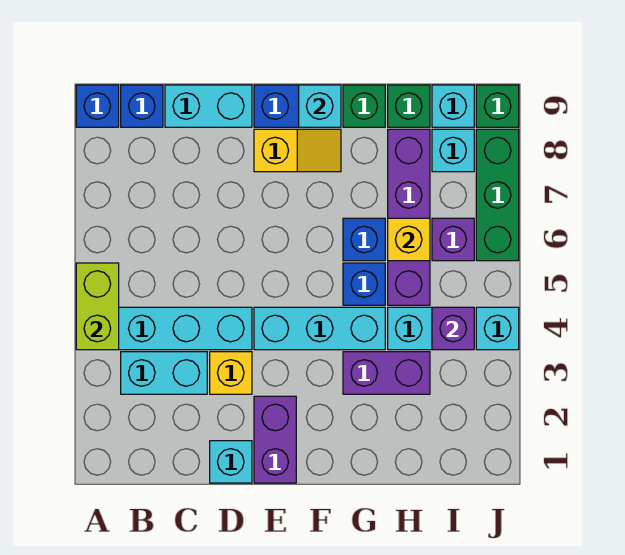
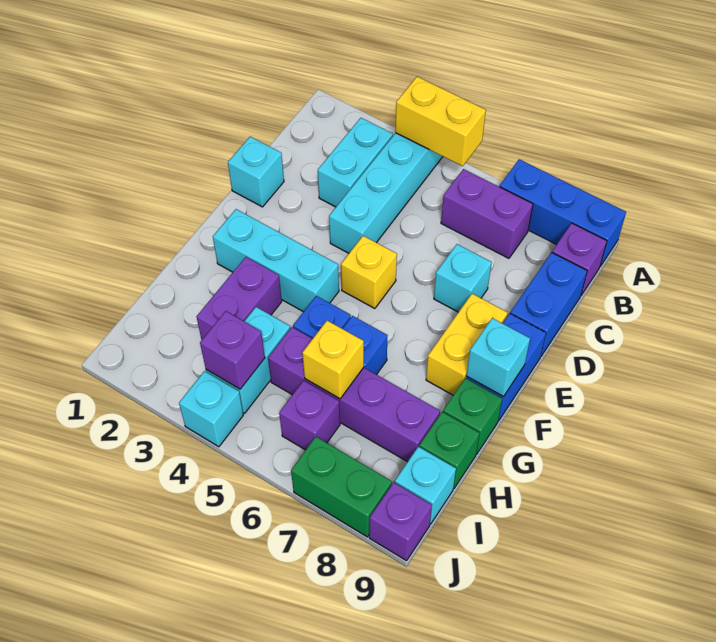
lime brick A4:A5 level 2 -> yellow brick A4:A5 level 2
blue brick A9 level 1 -> blue brick A7:A9 level 1
blue brick B9 level 1 -> purple brick B9 level 1
cyan brick C9:D9 level 1 -> blue brick C9:D9 level 1
yellow brick D3 level 1 -> yellow brick E5 level 1
purple brick E1:E2 level 1 -> purple brick B6:B7 level 1
cyan brick E4:G4 level 1 -> cyan brick F2:F4 level 1
yellow slope E8:F8 level 1 top E -> yellow brick E8:F8 level 1
cyan brick I8 level 1 -> cyan brick D7 level 1
green brick J6:J8 level 1 -> green brick J7:J8 level 1
green brick J9 level 1 -> purple brick J9 level 1

